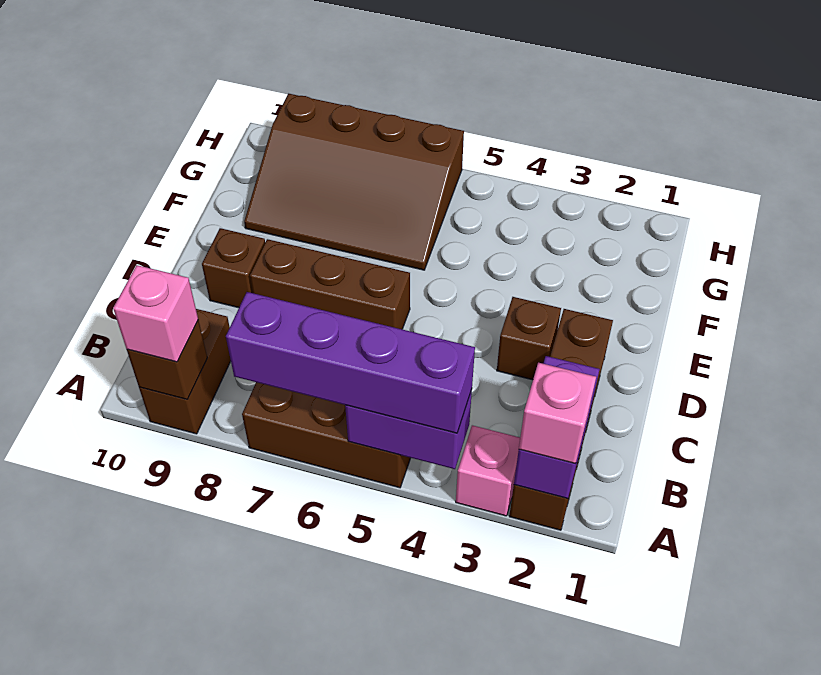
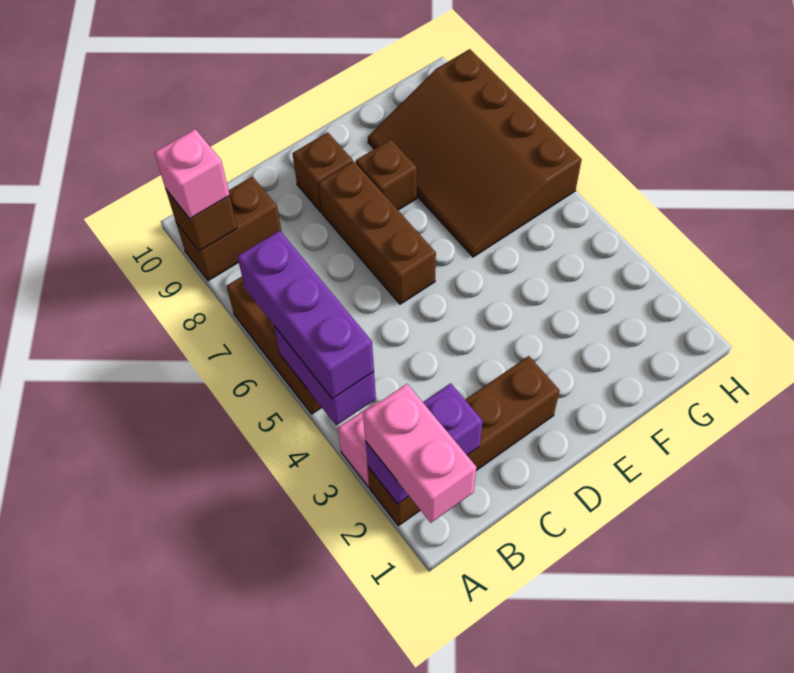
pink brick A2 level 3 -> pink brick A1:A2 level 3
purple brick A4:A7 level 3 -> purple brick A4:A6 level 3
brown brick D3 level 1 -> brown brick E8 level 1

